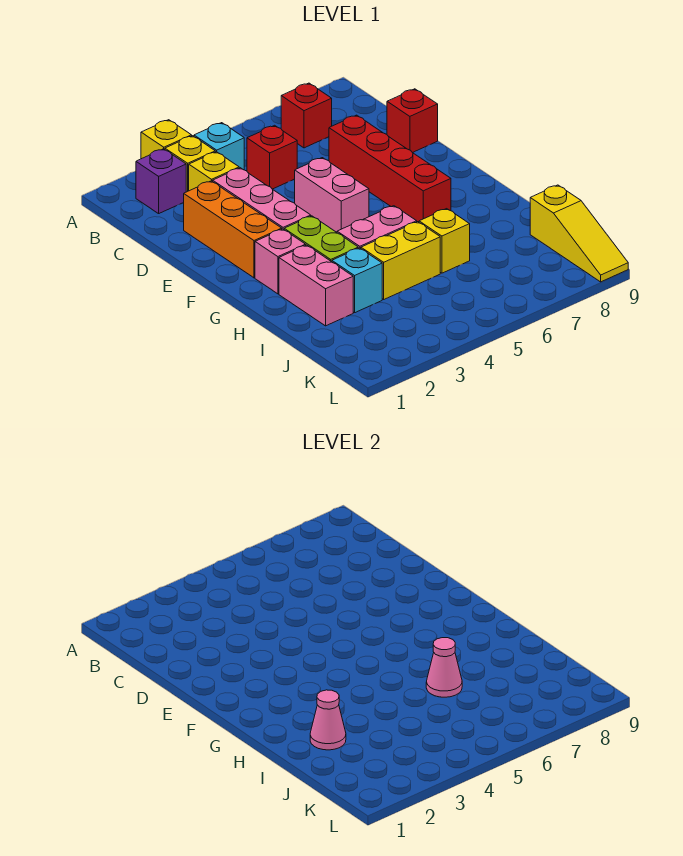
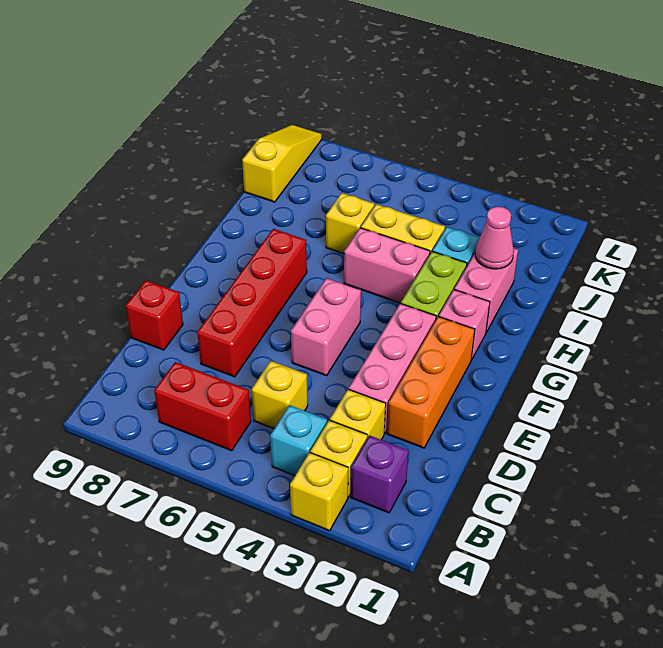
red brick B7 level 1 -> red brick B6:B7 level 1
red brick C5 level 1 -> yellow brick C5 level 1
pink cone I6 level 2 -> none

